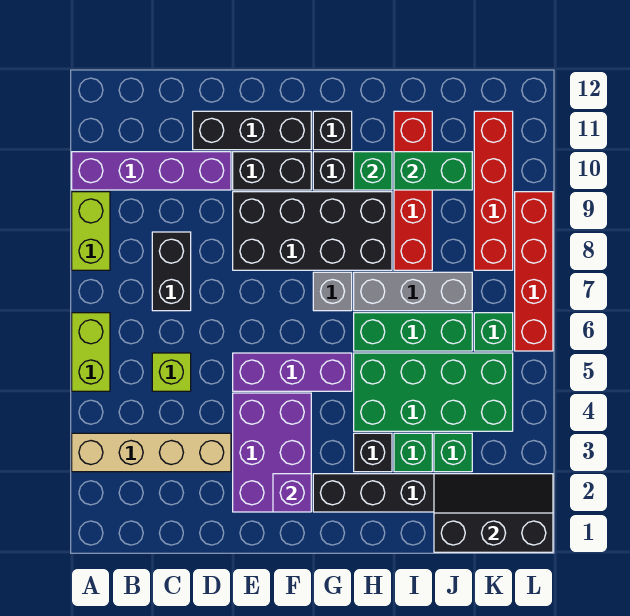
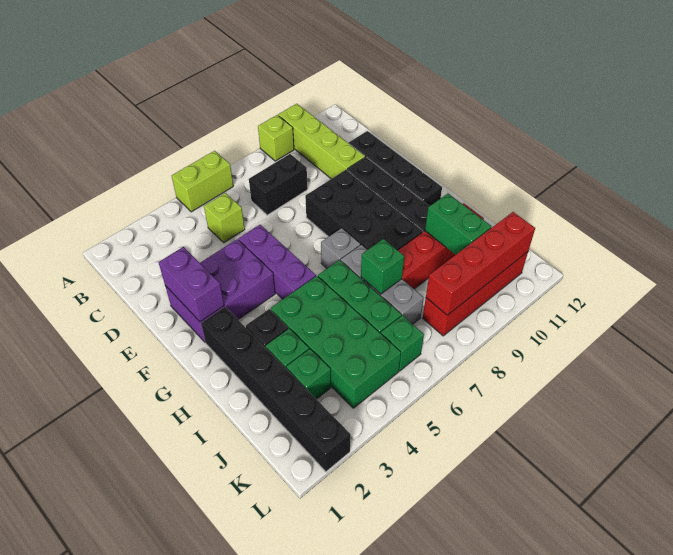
tan brick A3:D3 level 1 -> none
lime brick A8:A9 level 1 -> lime brick A9 level 1
purple brick A10:D10 level 1 -> lime brick A10:D10 level 1
purple brick F2 level 2 -> purple brick E2:F2 level 2
green brick H10 level 2 -> green brick I7 level 2
black slope J1:L2 level 2 top 1 -> none
red brick L6:L9 level 1 -> red brick K8:K11 level 2

